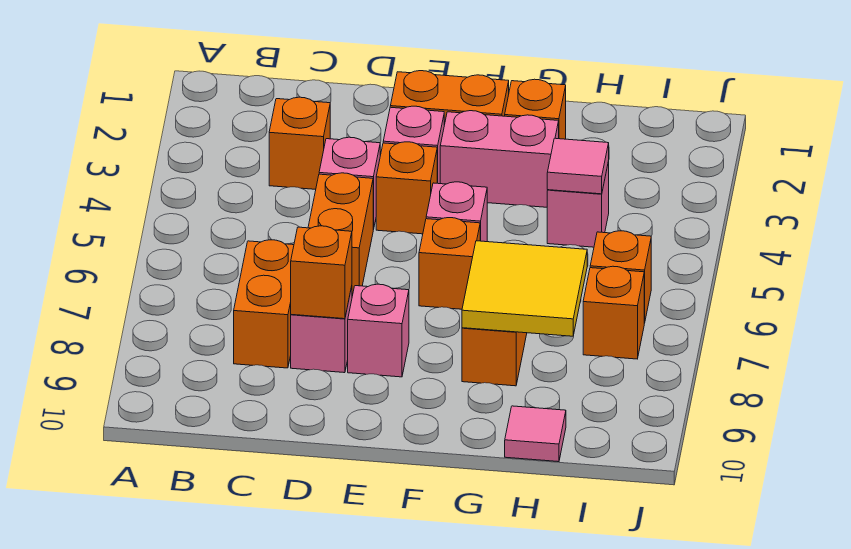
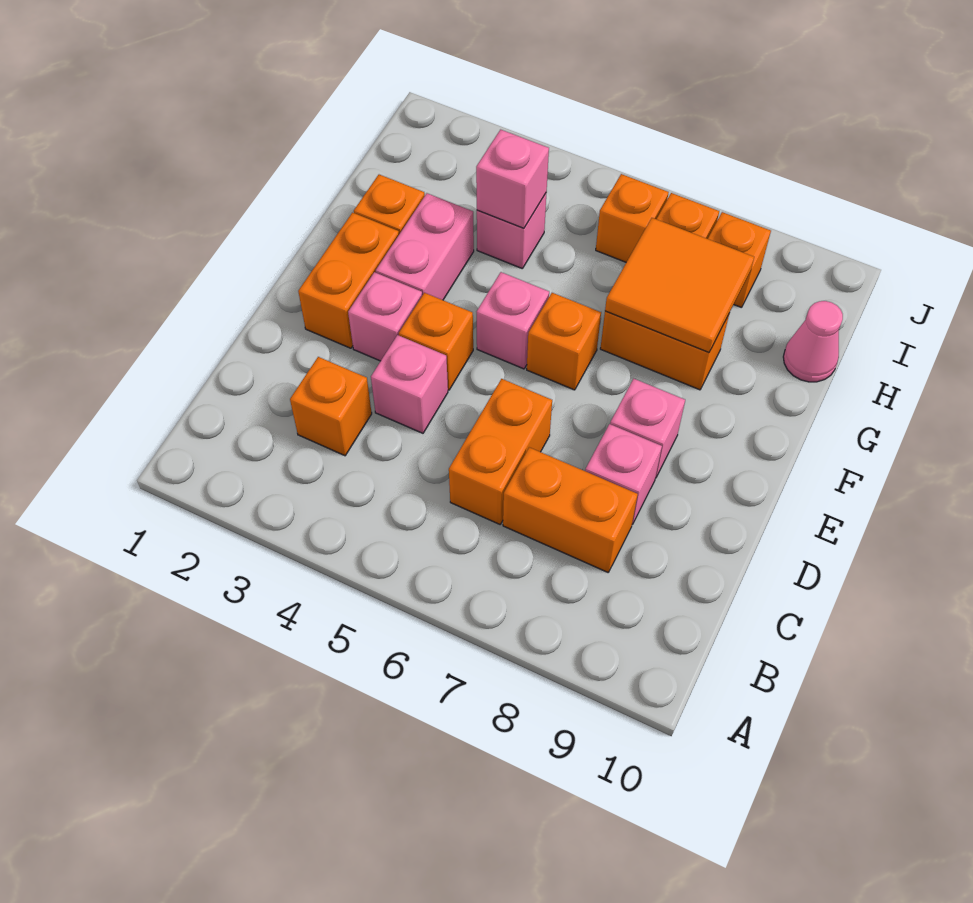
orange brick D5:D6 level 1 -> orange brick C6:D6 level 1
orange brick D8 level 2 -> orange brick I8 level 1
yellow tile G7:H8 level 2 -> orange tile G7:H8 level 2
pink tile H4 level 2 -> pink brick H4 level 2
pink tile H10 level 1 -> pink cone H10 level 1

